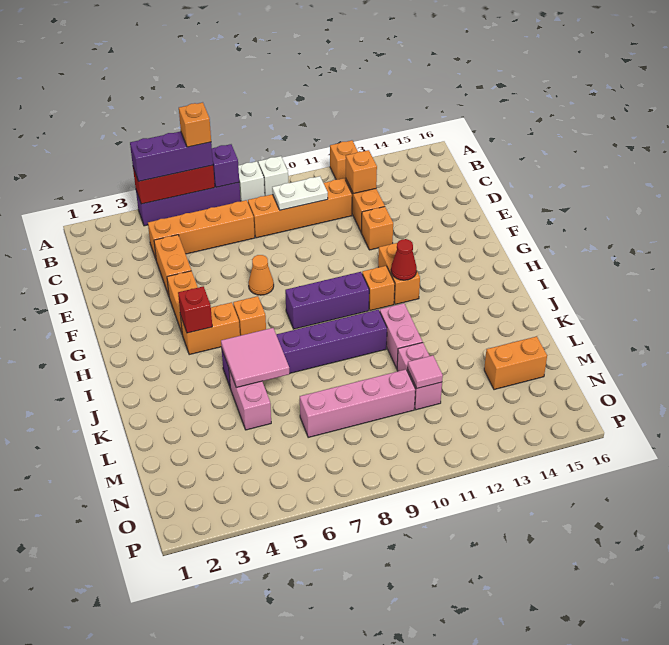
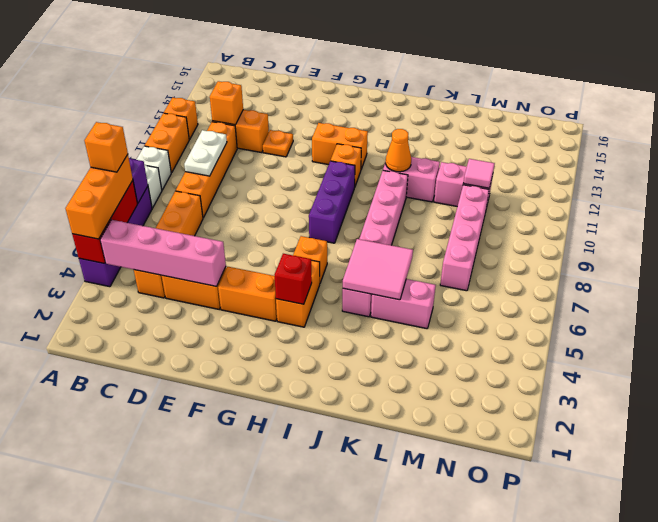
purple brick A4:A6 level 3 -> orange brick A4:A6 level 3
none -> pink brick B4:E4 level 2
orange brick E12 level 1 -> orange plate E12 level 1
orange cone F7 level 1 -> orange cone J11 level 2
red cone H12 level 2 -> none
purple brick J5:J10 level 1 -> pink brick J5:J10 level 1
orange brick M14:M15 level 1 -> orange brick A10:A11 level 1

